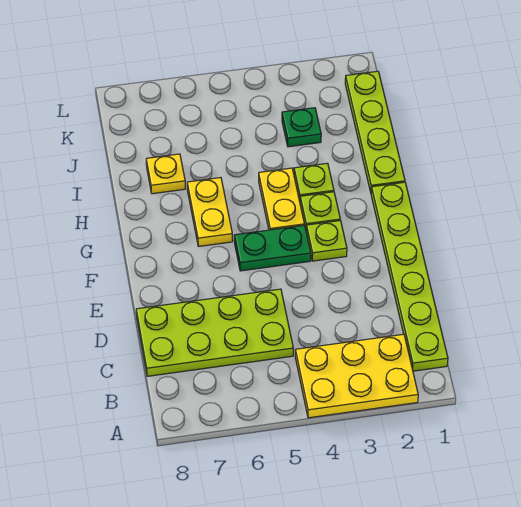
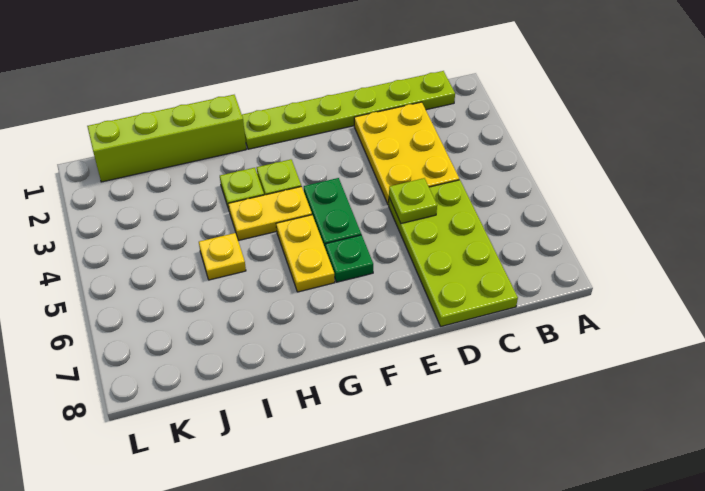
yellow plate A2:B4 level 1 -> yellow plate C2:D4 level 1
lime plate F3 level 1 -> lime plate D5 level 2
yellow plate G6:H6 level 1 -> yellow plate G5:G6 level 1
lime plate H1:K1 level 1 -> lime brick H1:K1 level 1
yellow plate I7 level 1 -> yellow plate I5 level 1
green plate J3 level 1 -> green plate F6 level 1

